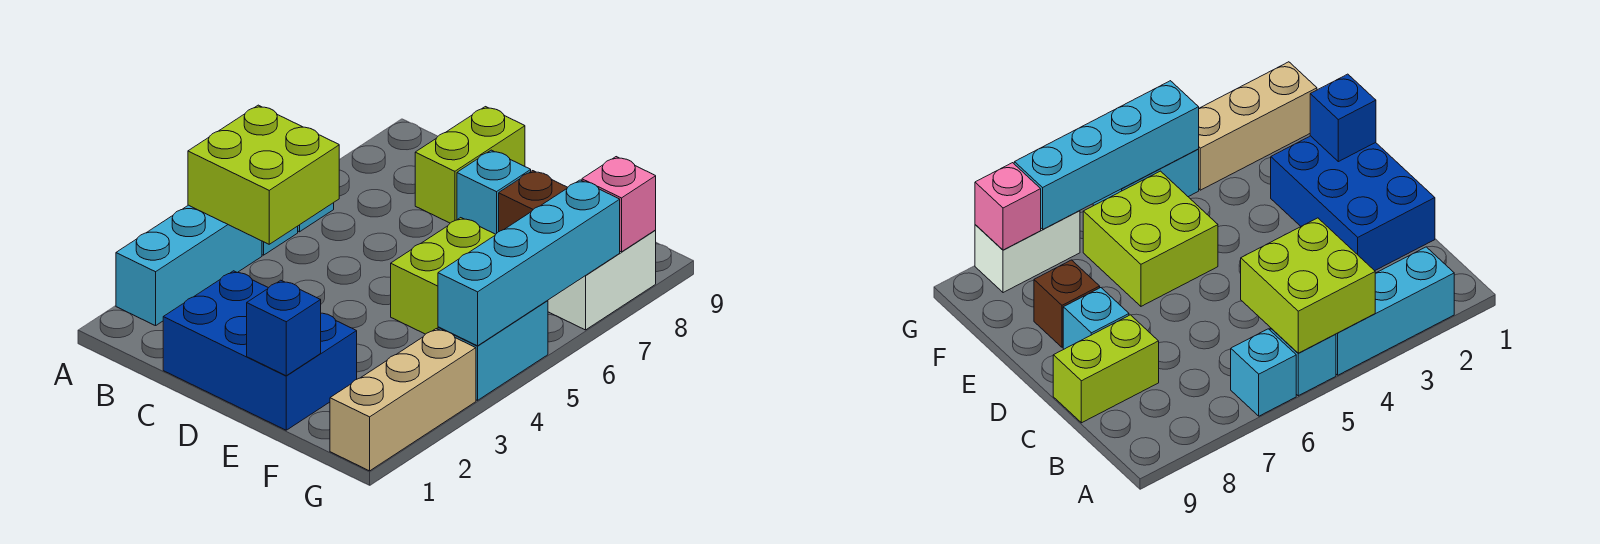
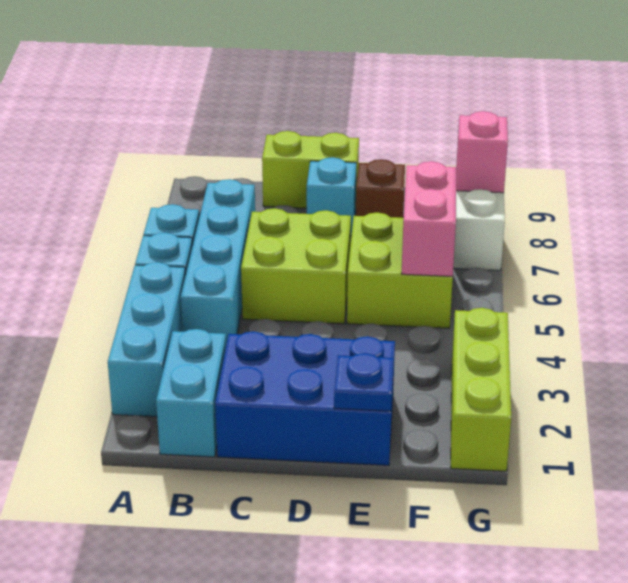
lime brick A4:B5 level 2 -> lime brick C5:D6 level 1
lime brick C8:C9 level 1 -> lime brick C9:D9 level 1
blue brick E1 level 2 -> blue plate E1 level 2
none -> pink brick F5:F6 level 2
tan brick G1:G3 level 1 -> lime brick G1:G3 level 1
cyan brick G4:G5 level 1 -> cyan brick B1:B2 level 1
cyan brick G4:G7 level 2 -> cyan brick B4:B7 level 1

